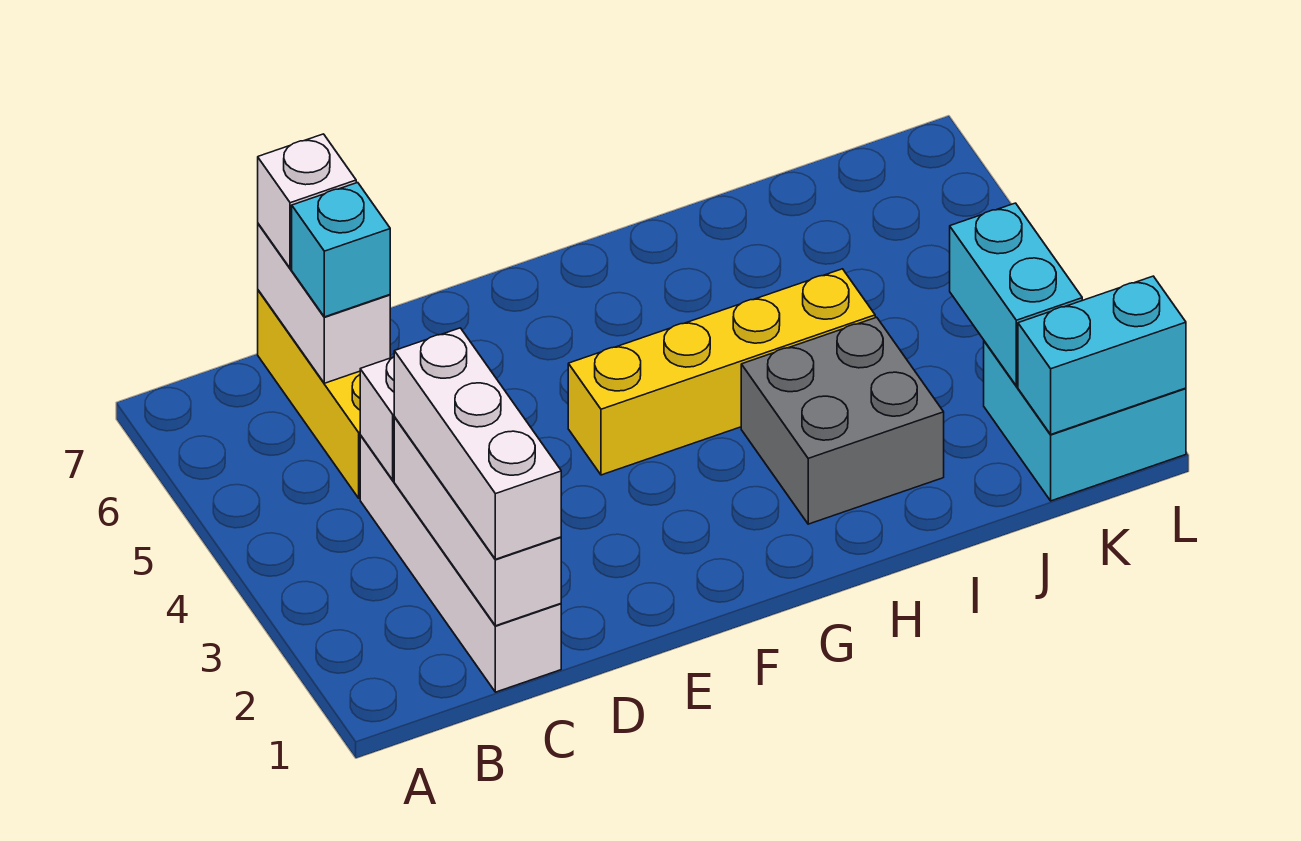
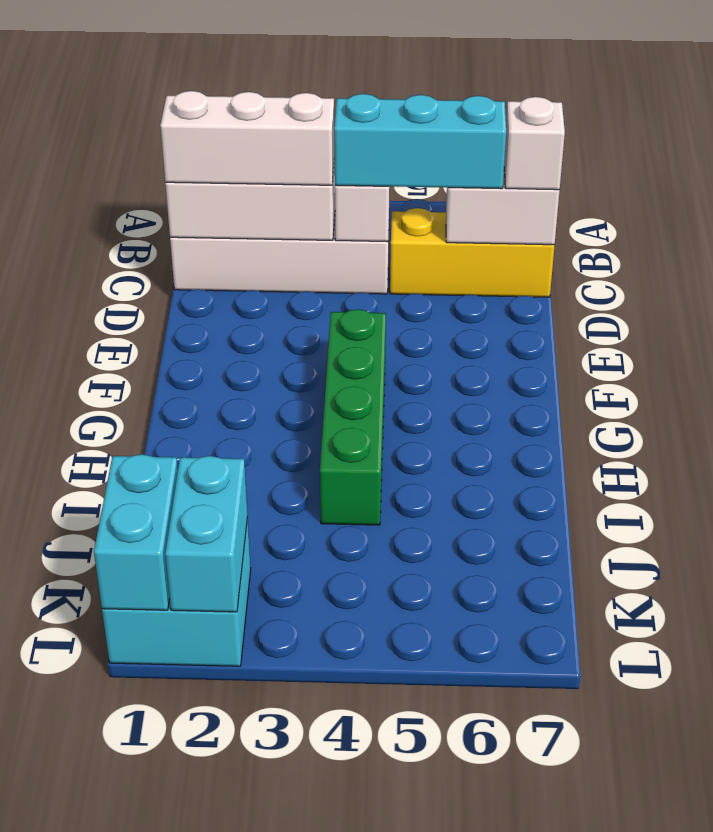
cyan brick C6 level 3 -> cyan brick C4:C6 level 3
yellow brick F4:I4 level 1 -> green brick F4:I4 level 1
grey brick H2:I3 level 1 -> none
cyan brick K2:K3 level 2 -> cyan brick K2:L2 level 2

